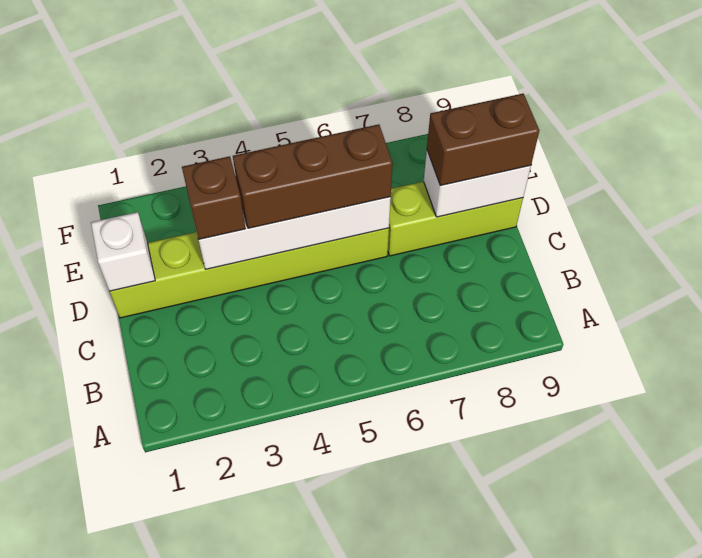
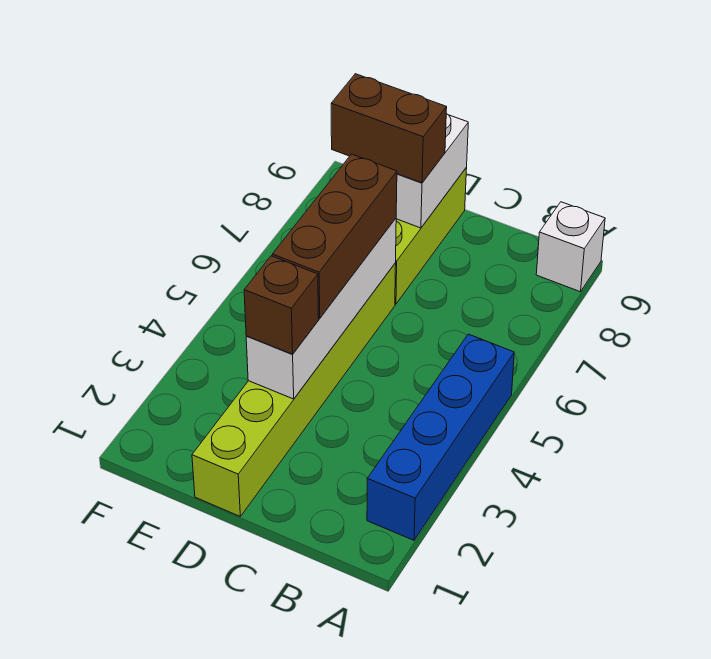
none -> blue brick A2:A5 level 1
white brick D1 level 2 -> white brick A9 level 1
brown brick D8:D9 level 3 -> brown brick D8:E8 level 3

